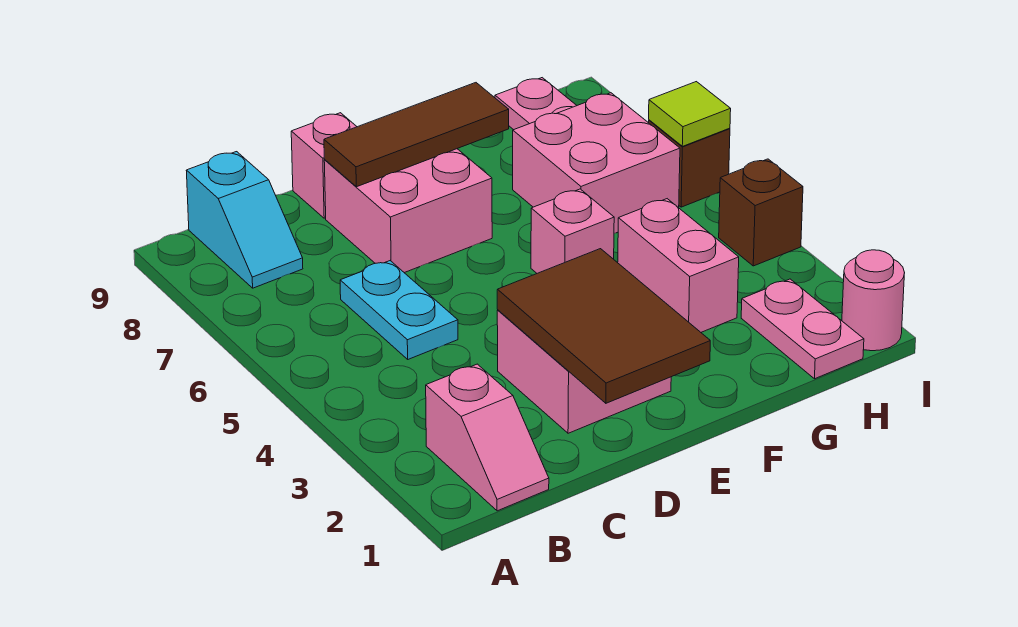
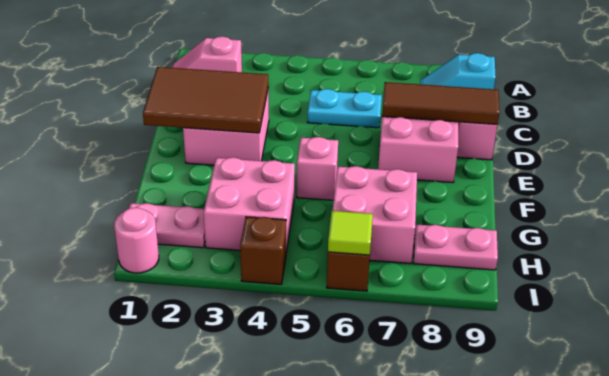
brown tile D8:F8 level 2 -> brown tile D7:D9 level 2
pink brick G3:G4 level 1 -> pink brick G3:H4 level 1

